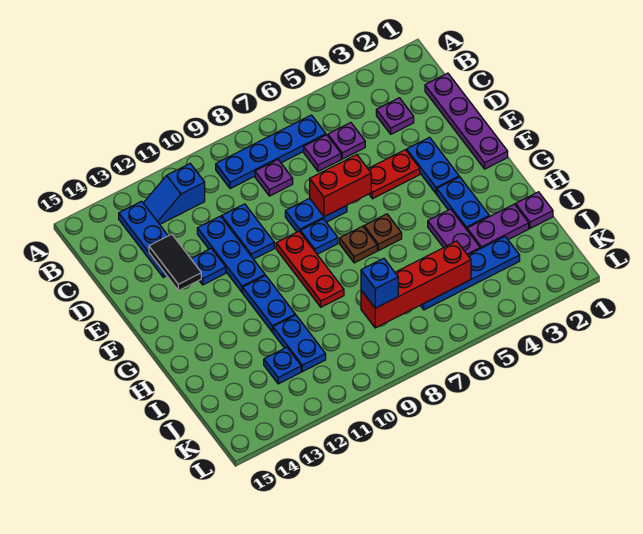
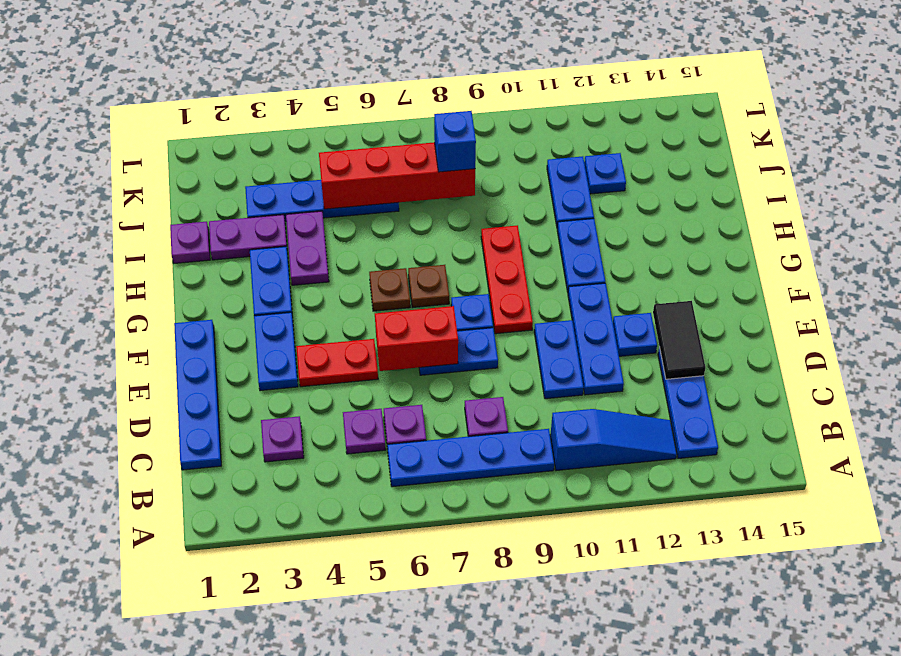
blue slope B11:B12 level 1 top 11 -> blue slope B10:B12 level 1 top 10
purple plate C1:F1 level 1 -> blue plate C1:F1 level 1

